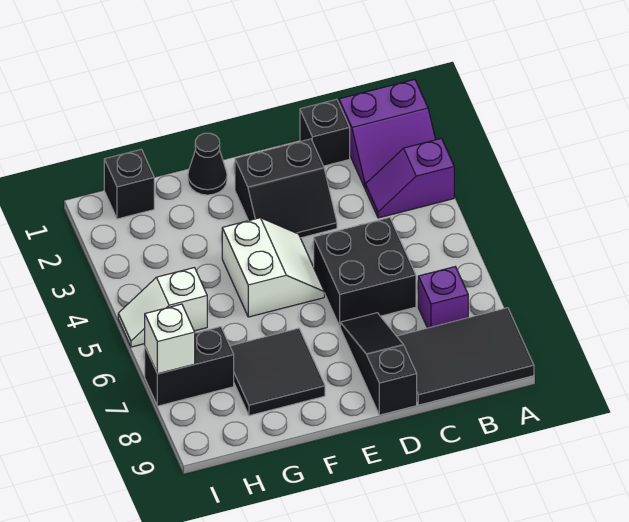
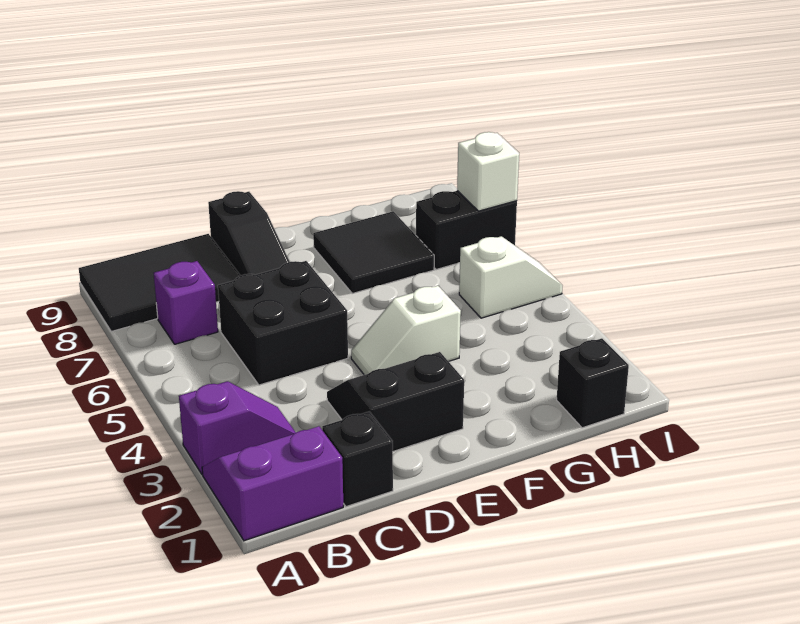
white slope E4:F5 level 1 top F -> white slope E4:F4 level 1 top F
black cone F1 level 1 -> none

